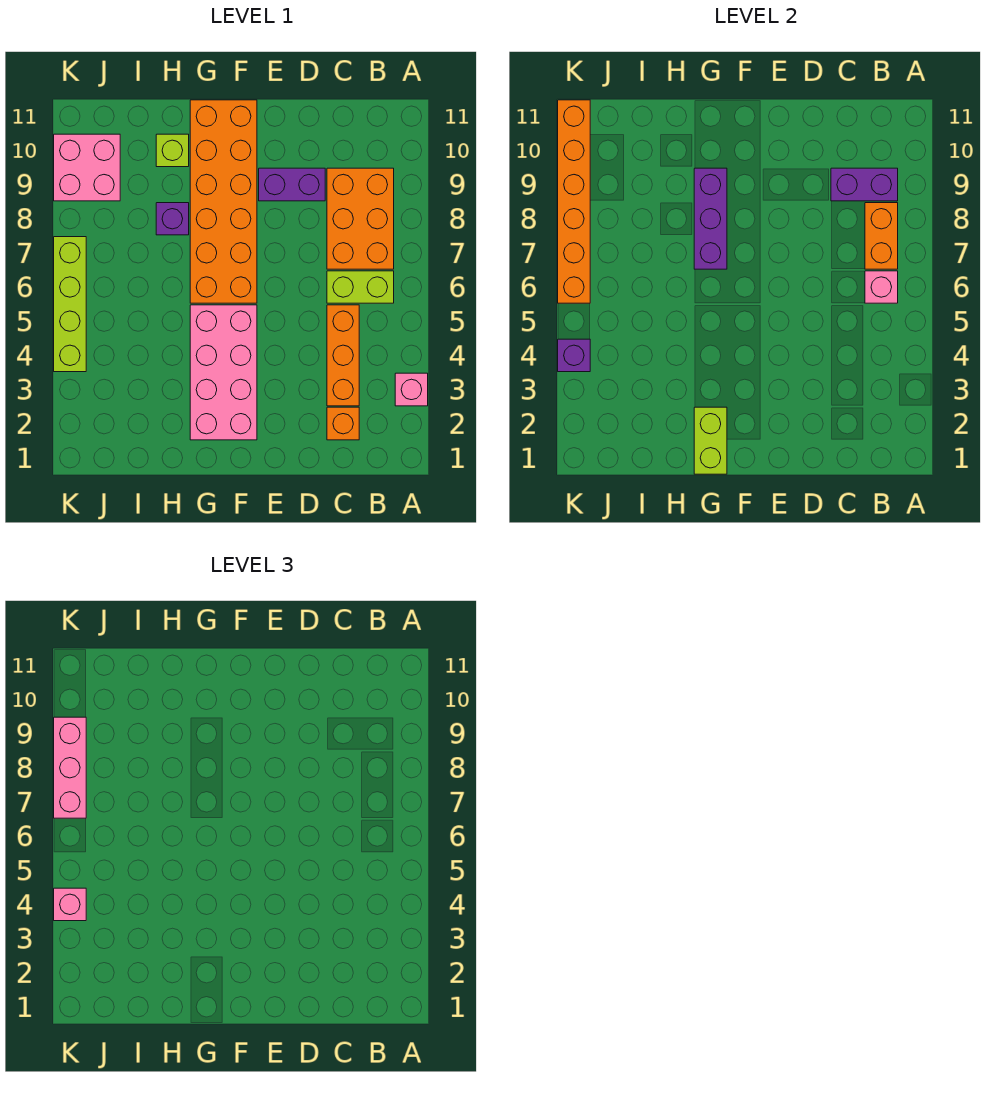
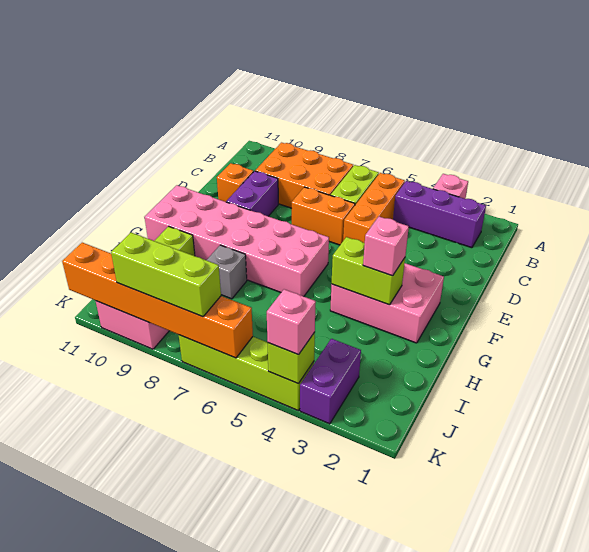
pink brick B6 level 2 -> pink brick G3 level 3
orange brick B7:B8 level 2 -> orange brick D6:D7 level 1
purple brick B9:C9 level 2 -> purple brick J3:K3 level 1
orange brick C2 level 1 -> orange brick D10 level 1
orange brick C3:C5 level 1 -> orange brick B5:D5 level 1
pink brick F2:G5 level 1 -> pink brick F2:G4 level 1
orange brick F6:G11 level 1 -> pink brick F6:G11 level 1
lime brick G1:G2 level 2 -> lime brick G3:G4 level 2
purple brick G7:G9 level 2 -> purple brick B2:B4 level 1
purple brick H8 level 1 -> grey brick H8 level 1
purple brick K4 level 2 -> lime brick K4 level 2
pink brick K7:K9 level 3 -> lime brick K7:K9 level 3

